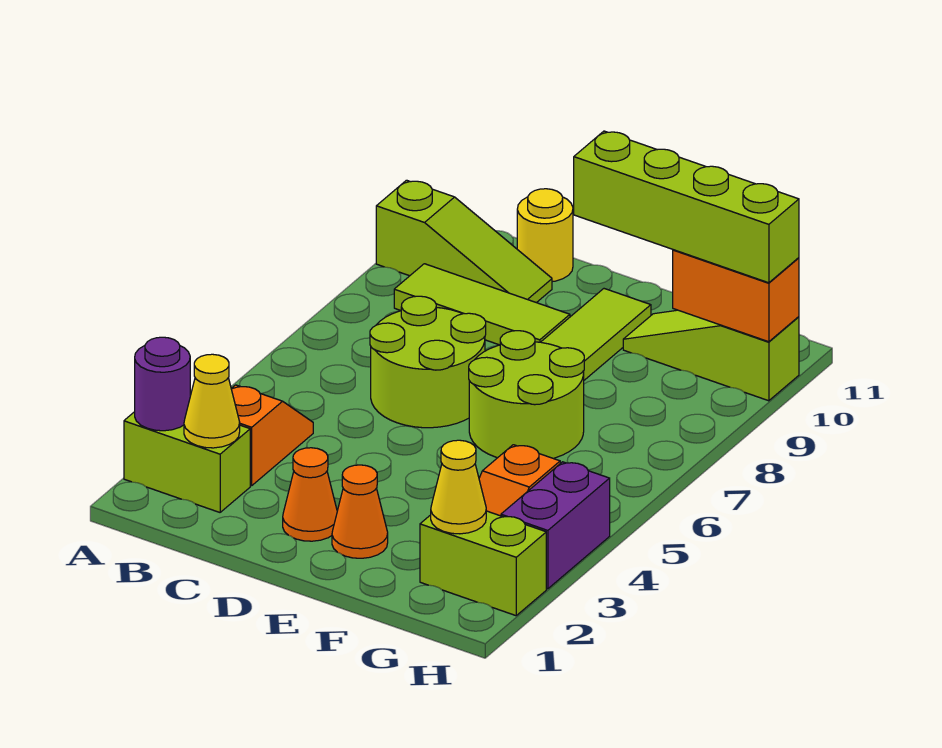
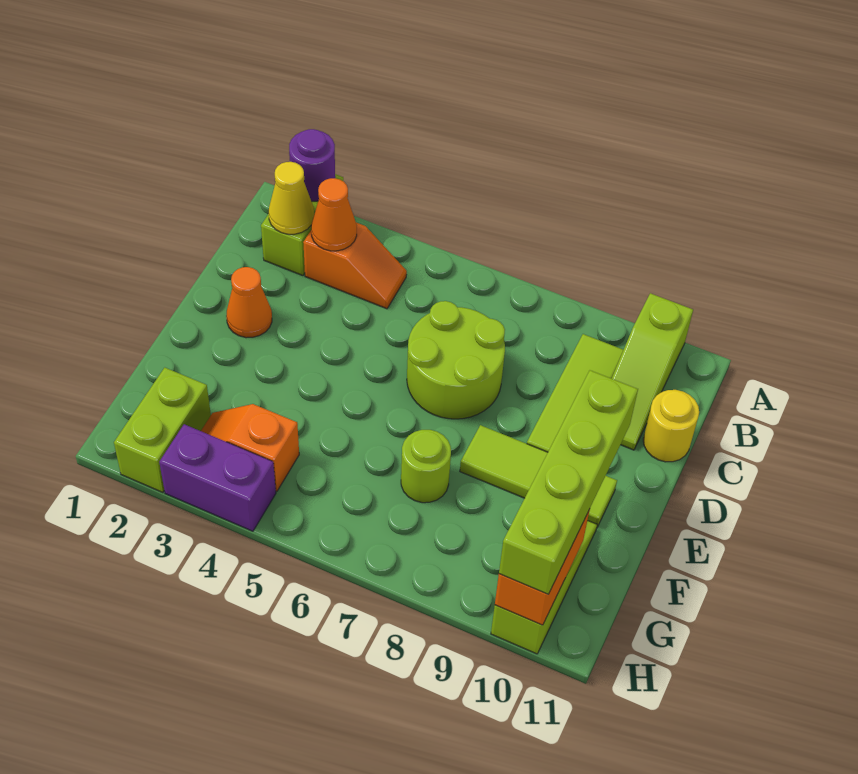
orange cone E2 level 1 -> orange cone B3 level 2
lime round brick E6:F7 level 1 -> lime round brick F7 level 1
yellow cone G2 level 2 -> none

